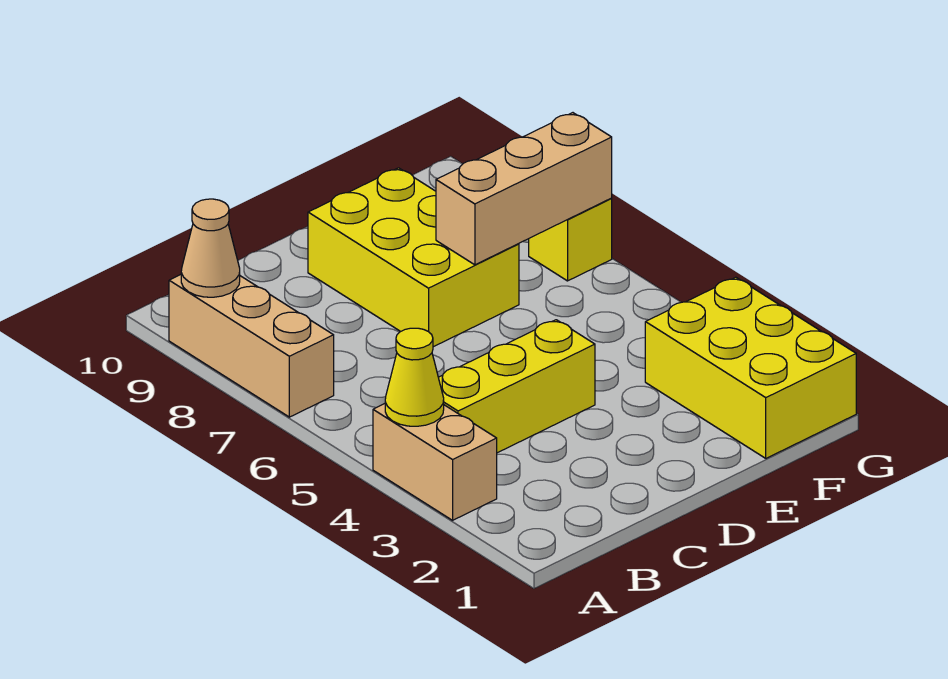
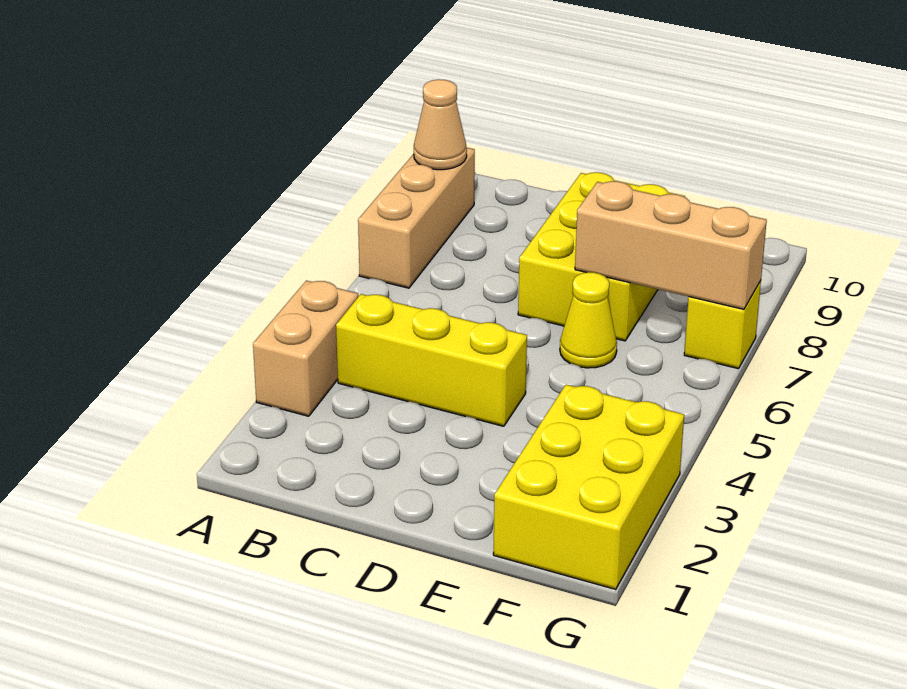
yellow cone A4 level 2 -> yellow cone E6 level 1

